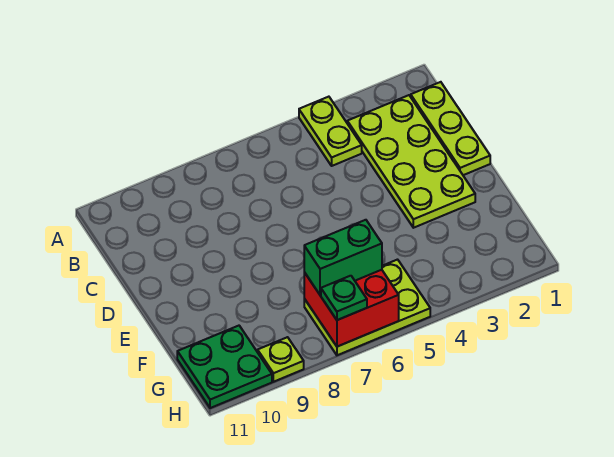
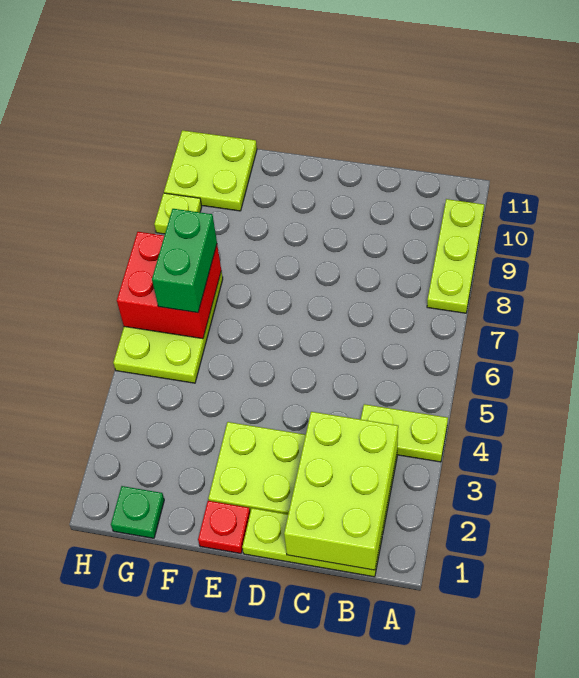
none -> lime plate A8:A10 level 1
none -> lime brick B1:C3 level 2
none -> red plate E1 level 1
green plate G10:H11 level 1 -> lime plate G10:H11 level 1
green plate H7 level 3 -> green plate G1 level 1

